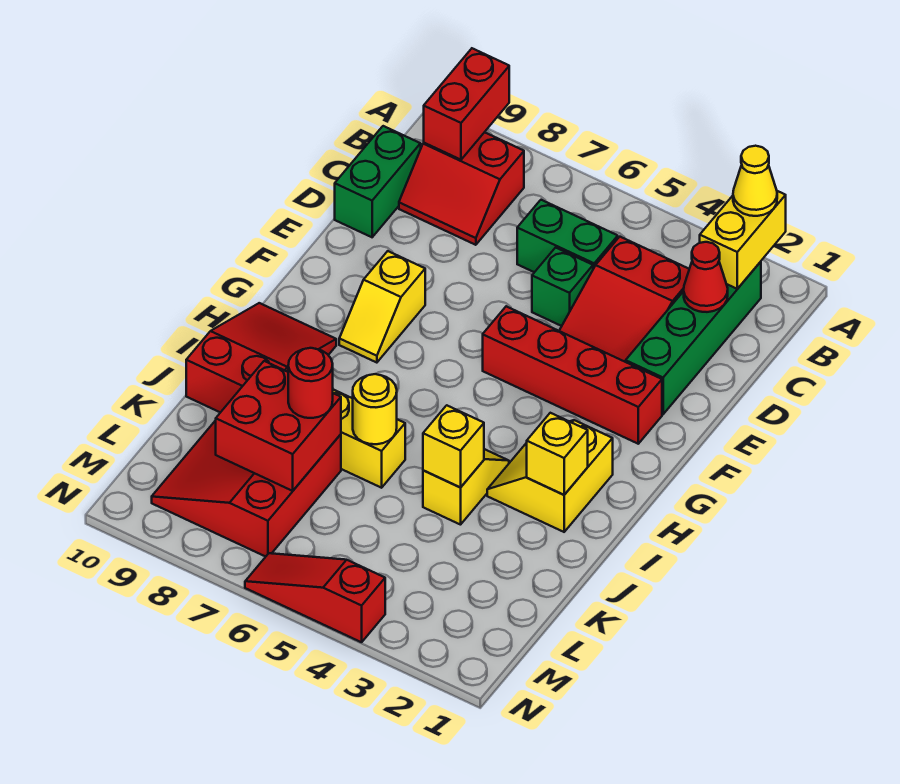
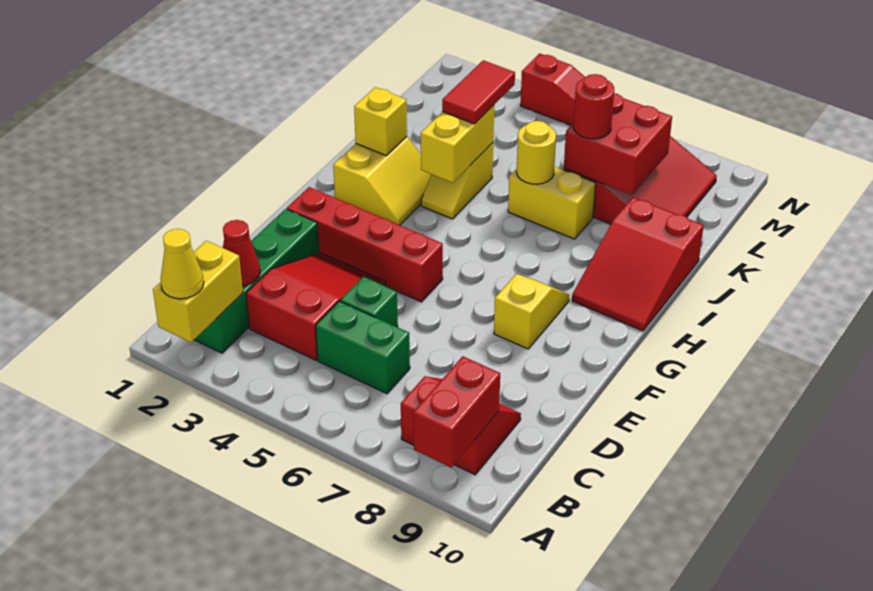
green brick C10:D10 level 1 -> none
yellow brick J4 level 2 -> yellow brick I4:J4 level 2
none -> red tile J4:K4 level 3

